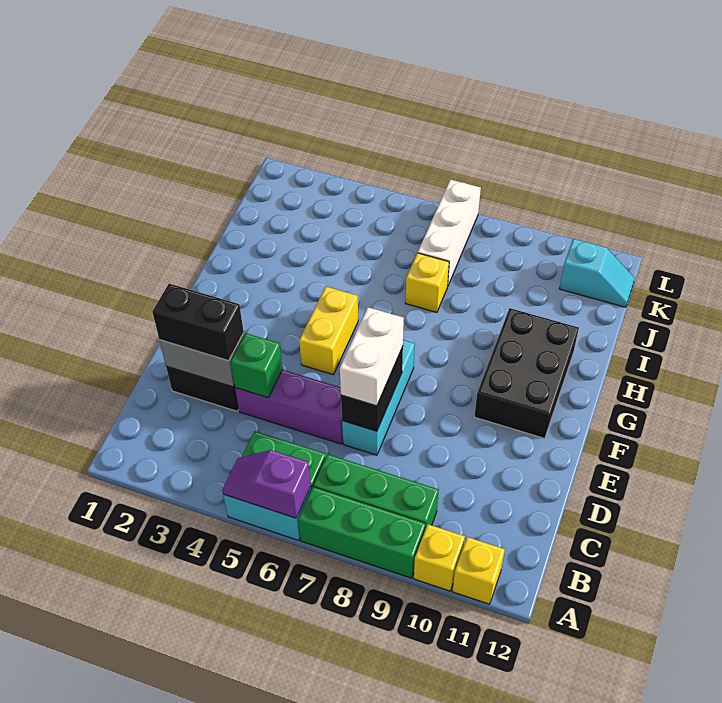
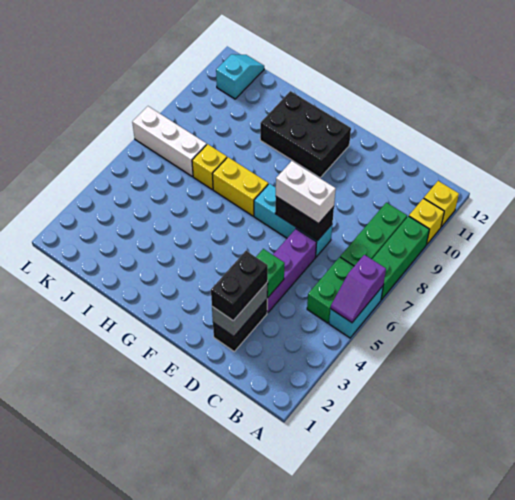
yellow brick F5:G5 level 1 -> yellow brick G7:H7 level 1

